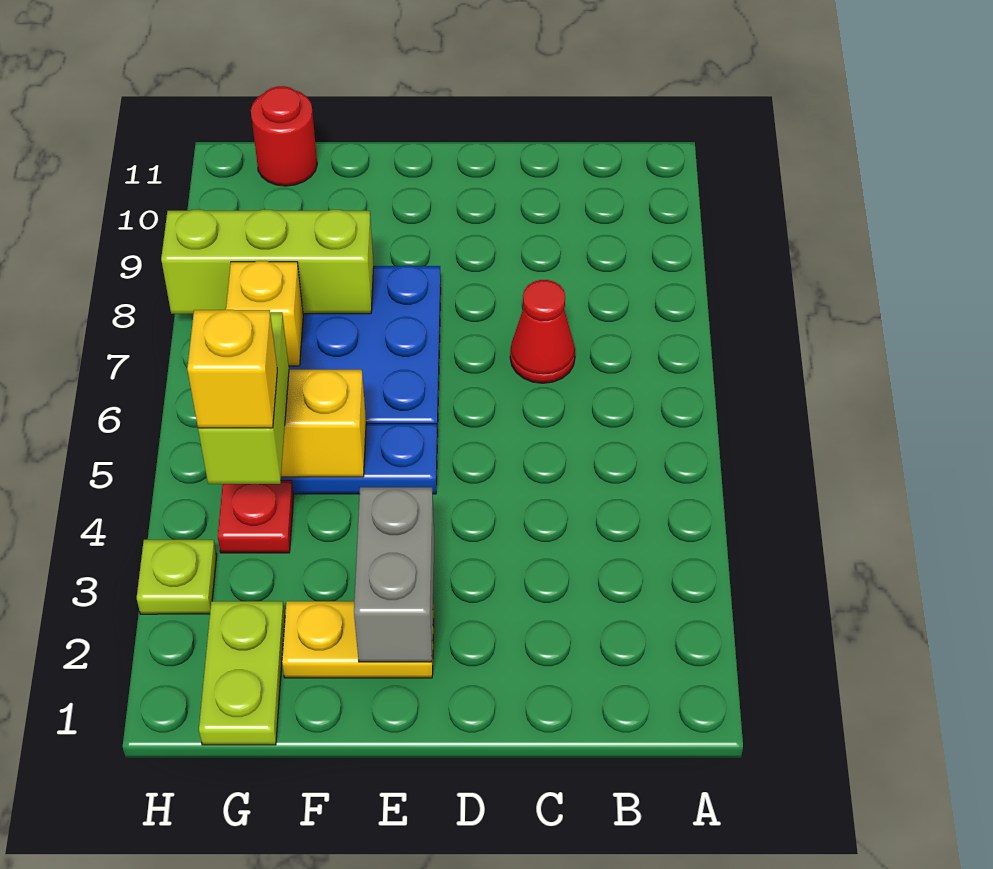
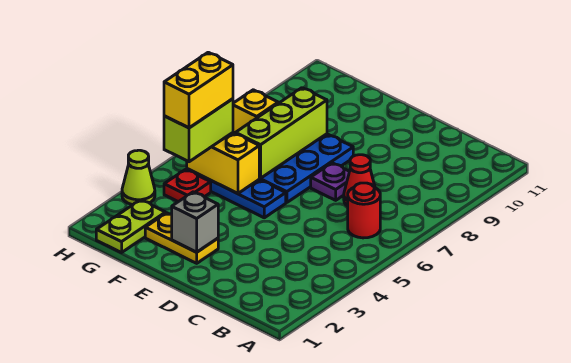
none -> purple plate D7 level 1
grey brick E2:E3 level 2 -> grey brick E2 level 2
lime brick F8:H8 level 2 -> lime brick F6:F8 level 2
yellow brick G4 level 4 -> yellow brick G4:G5 level 4
red round brick G11 level 1 -> red round brick B6 level 1
lime plate H3 level 1 -> lime cone H3 level 1

